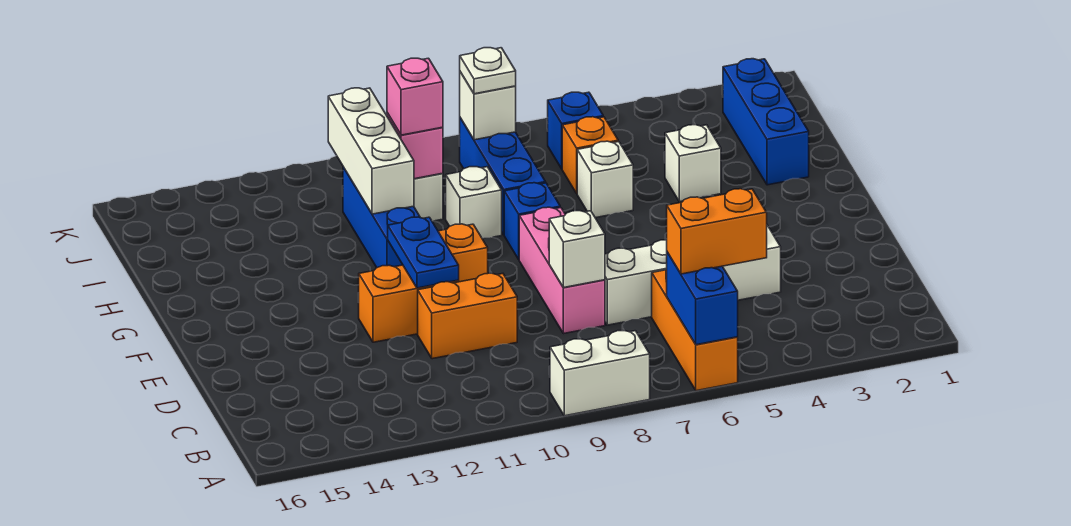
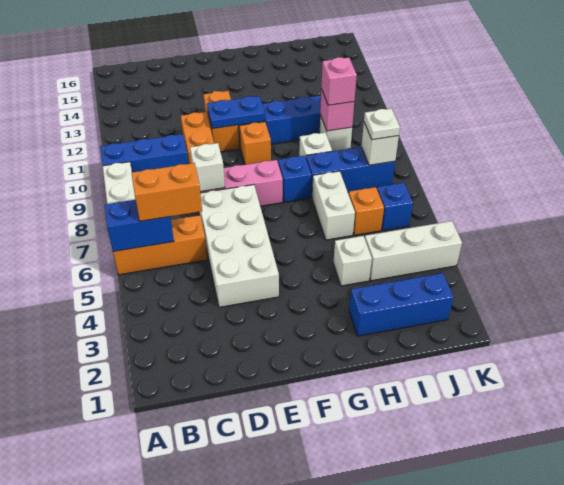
none -> blue brick A10:C10 level 1
orange brick B5:B6 level 3 -> orange brick B6:C6 level 3
white brick D4:D7 level 1 -> white brick D4:E7 level 1
white brick H6 level 1 -> white brick H6:H7 level 1
white brick H11:J11 level 2 -> white brick I4:K4 level 1

